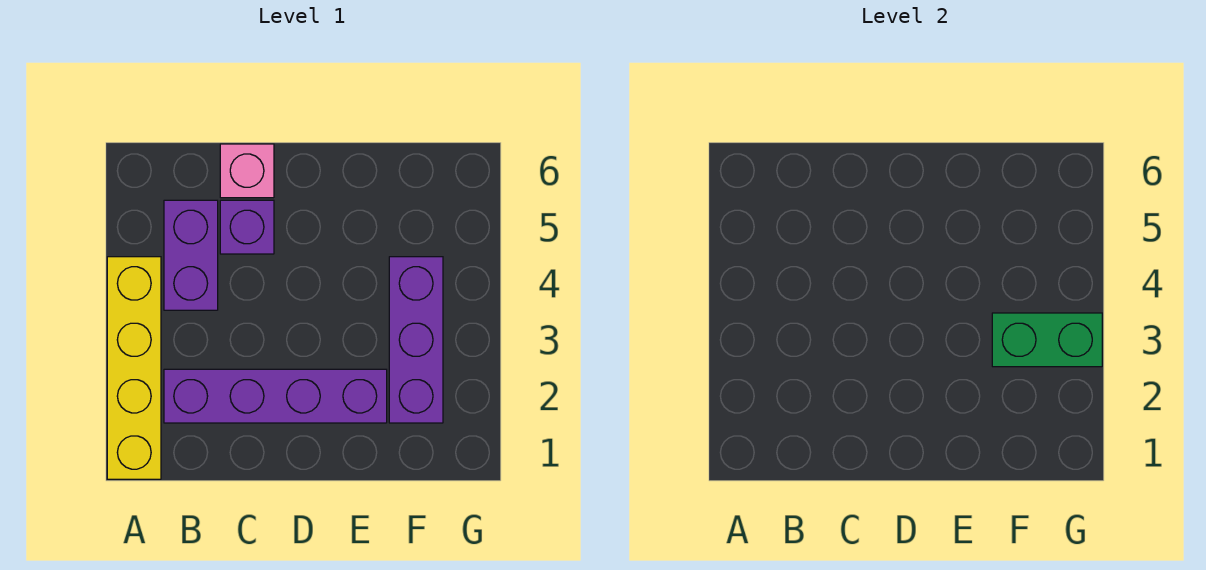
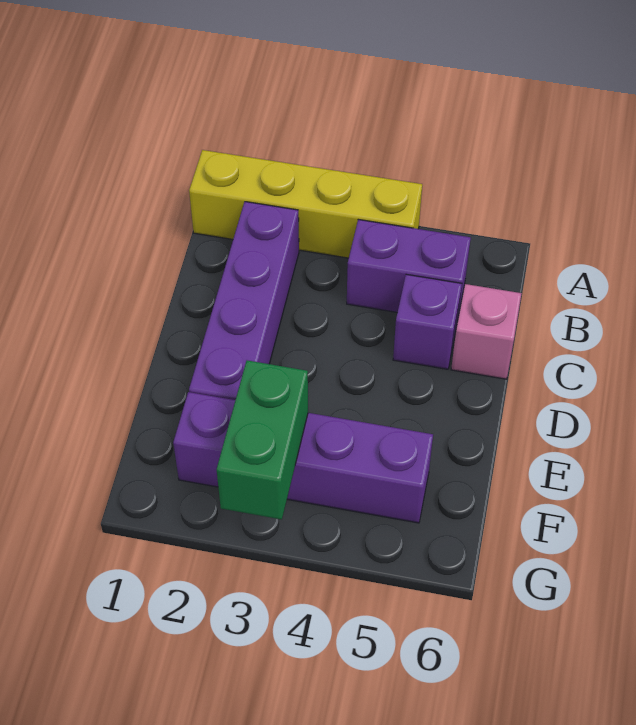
purple brick F2:F4 level 1 -> purple brick F2:F5 level 1

